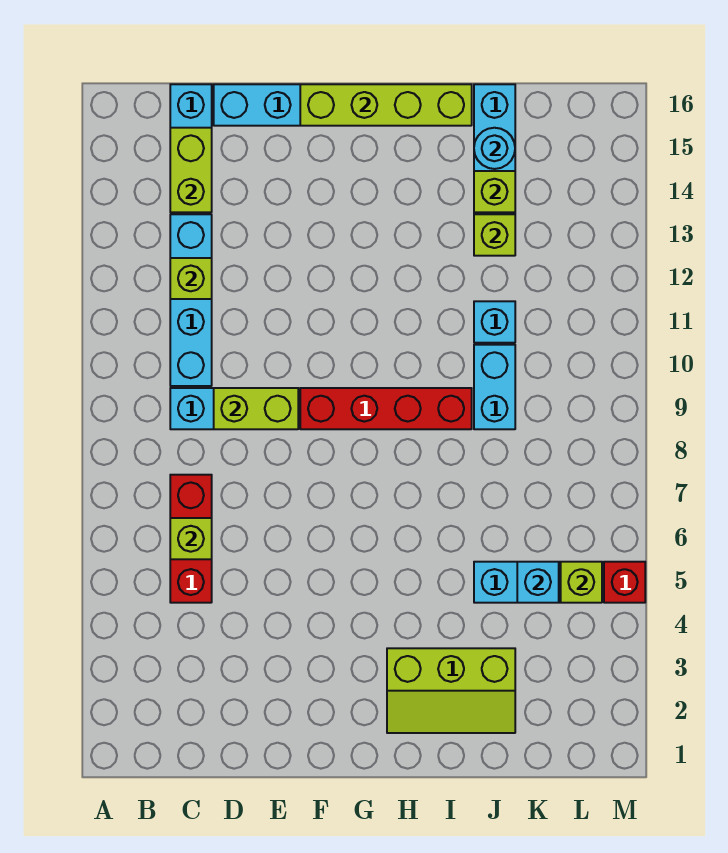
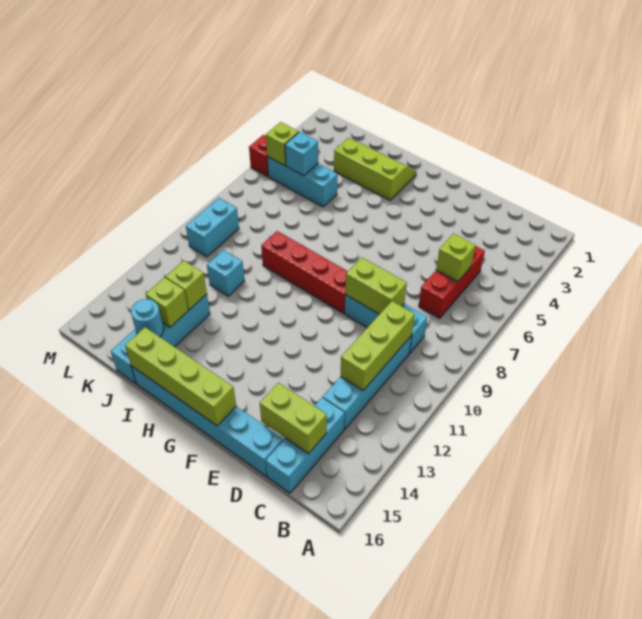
lime brick C12 level 2 -> lime brick C10:C12 level 2
lime brick C14:C15 level 2 -> lime brick C15:D15 level 2
cyan brick J9:J10 level 1 -> cyan brick L9:L10 level 1

